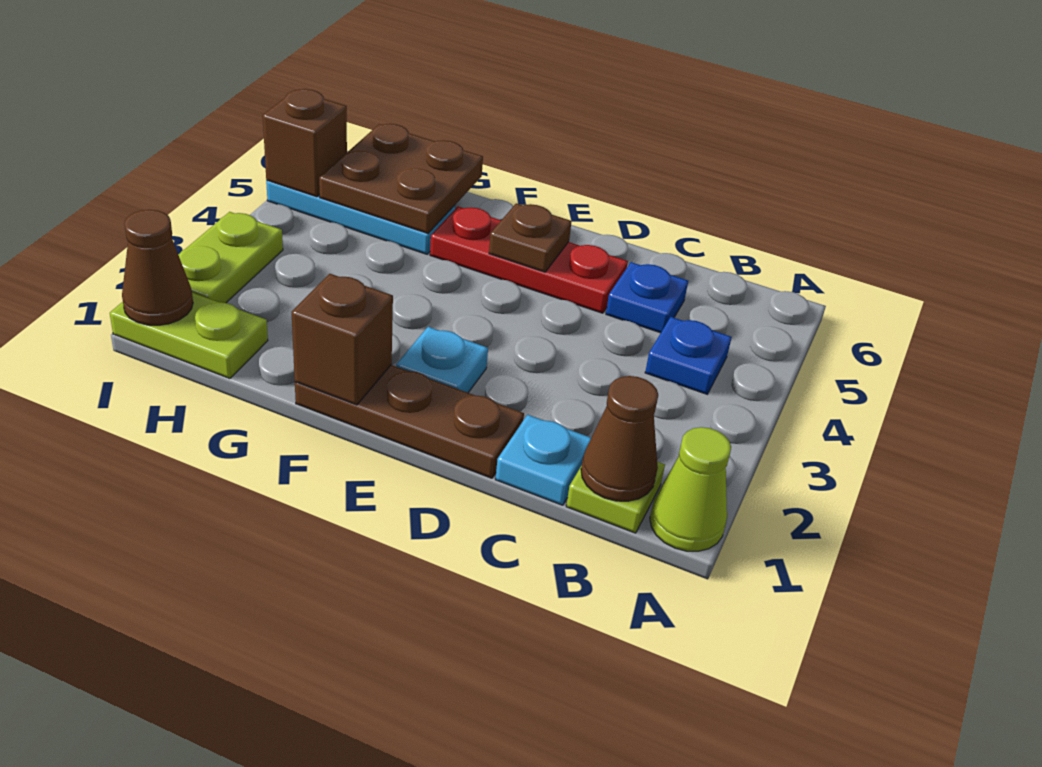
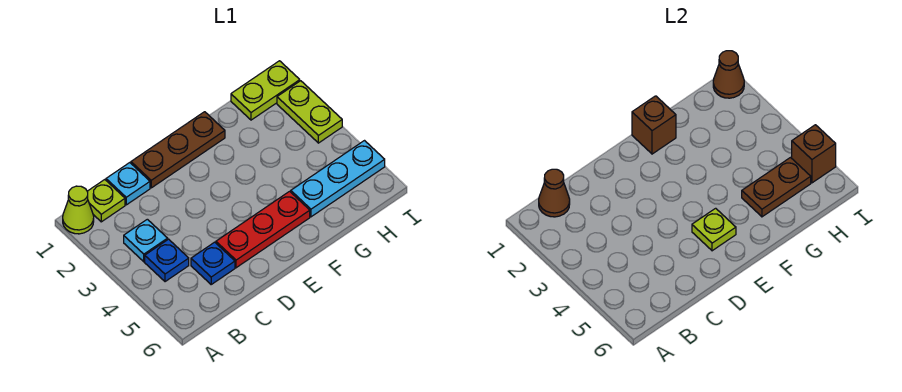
cyan plate E2 level 1 -> cyan plate B3 level 1
brown plate E5 level 2 -> lime plate E5 level 2
brown plate G5:H6 level 2 -> brown plate G5:H5 level 2

